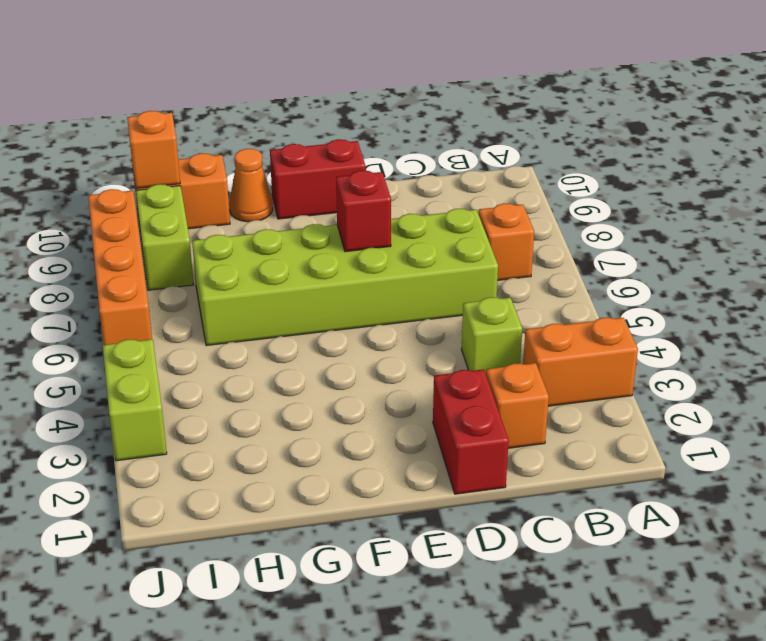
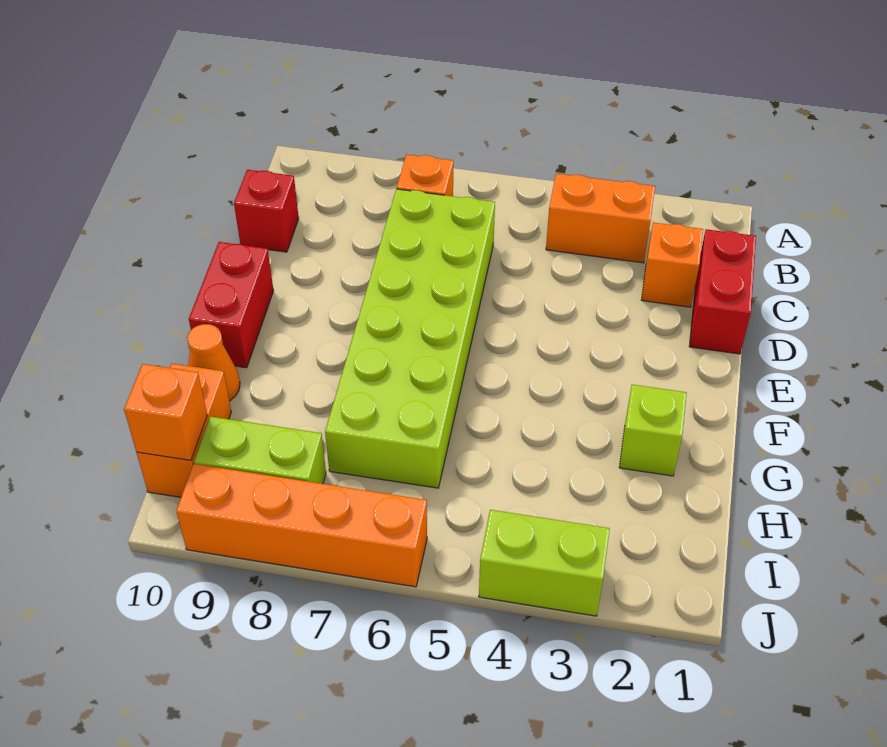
orange brick A3:B3 level 1 -> orange brick B3:B4 level 1
lime brick C4 level 1 -> lime brick G2 level 1
red brick D1:D2 level 1 -> red brick C1:D1 level 1
red brick E7 level 2 -> red brick C10 level 1

